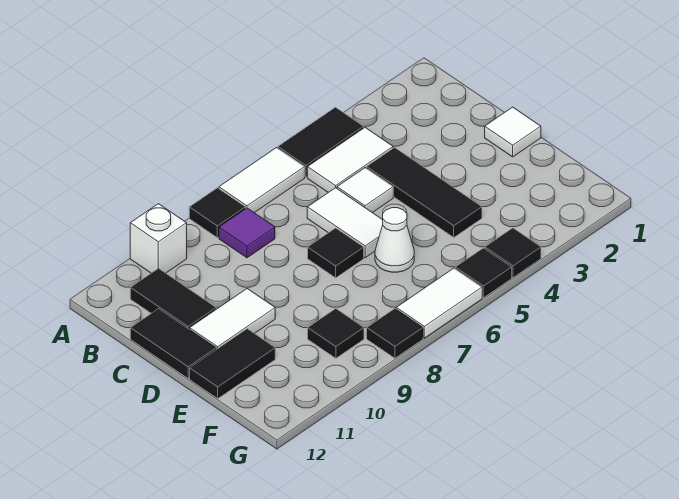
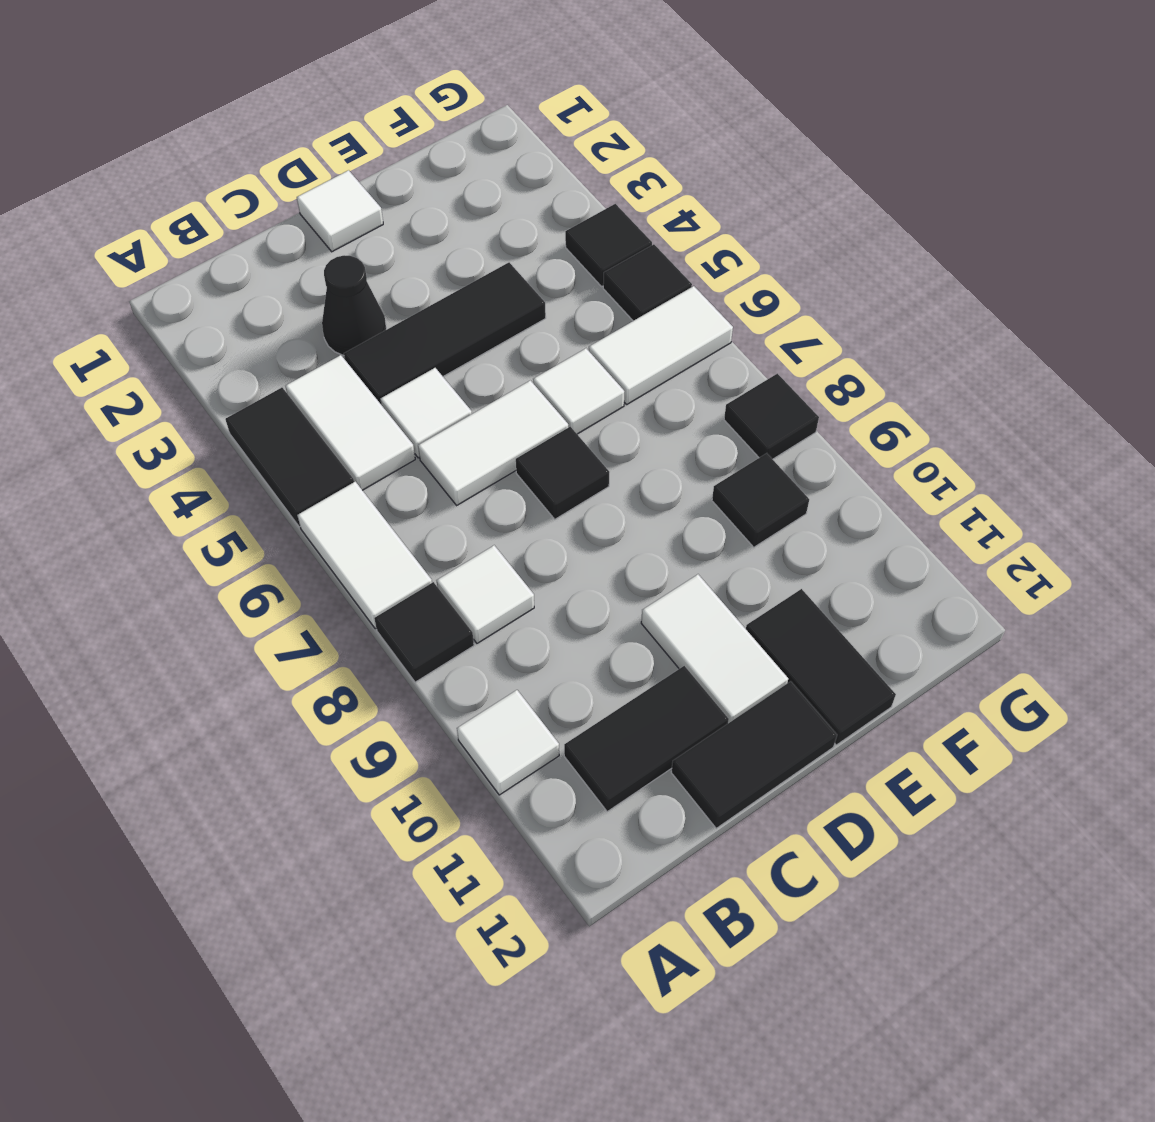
white brick A10 level 1 -> white tile A10 level 1
purple tile B8 level 1 -> white tile B8 level 1
none -> black cone C3 level 1
white cone E6 level 1 -> white tile E6 level 1
white tile G6:G7 level 1 -> white tile F6:G6 level 1

